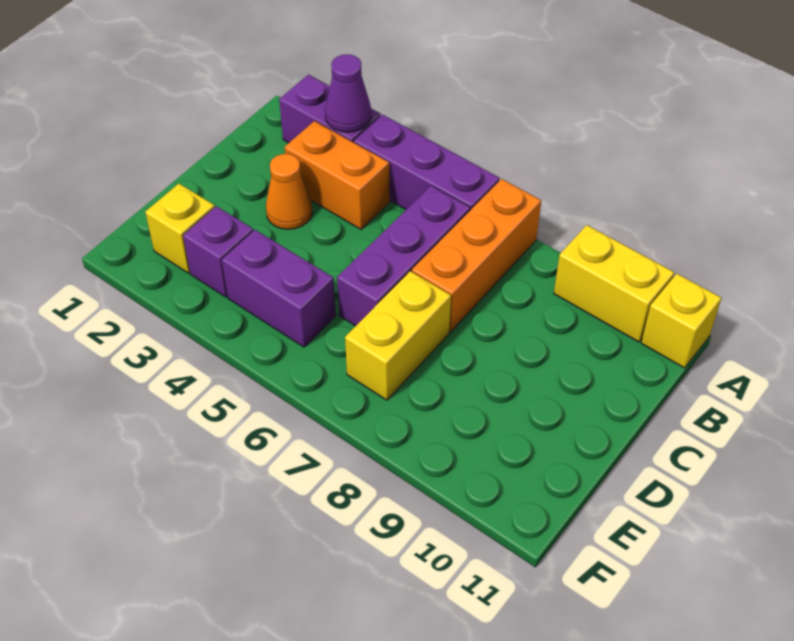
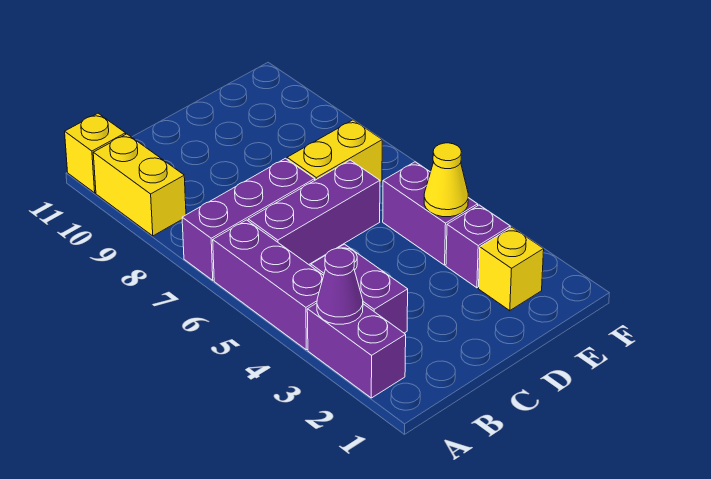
orange brick A7:C7 level 1 -> purple brick A7:C7 level 1
orange brick B3:B4 level 1 -> purple brick B3:B4 level 1
orange cone C3 level 1 -> none
none -> yellow cone E4 level 2

